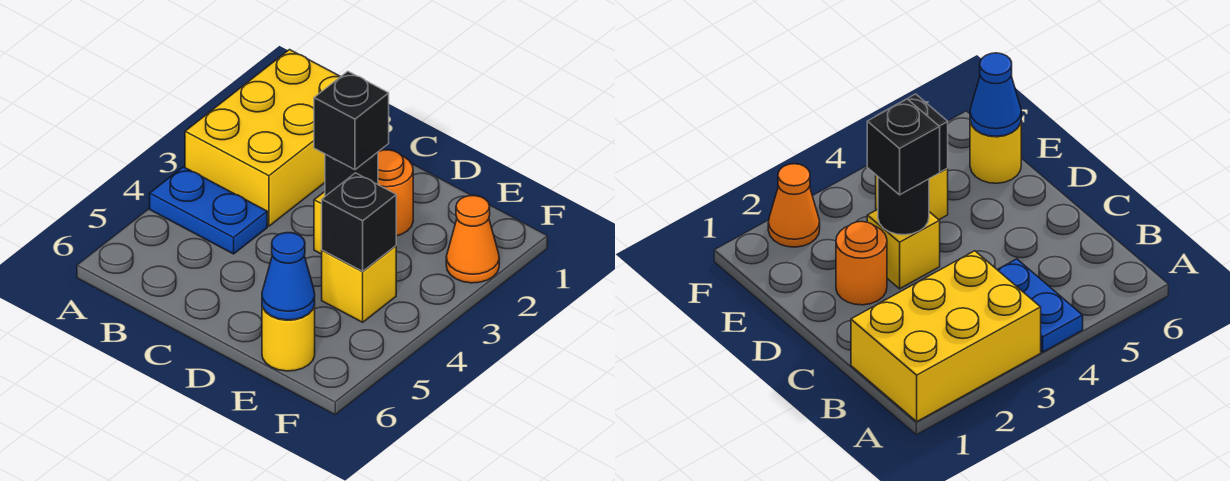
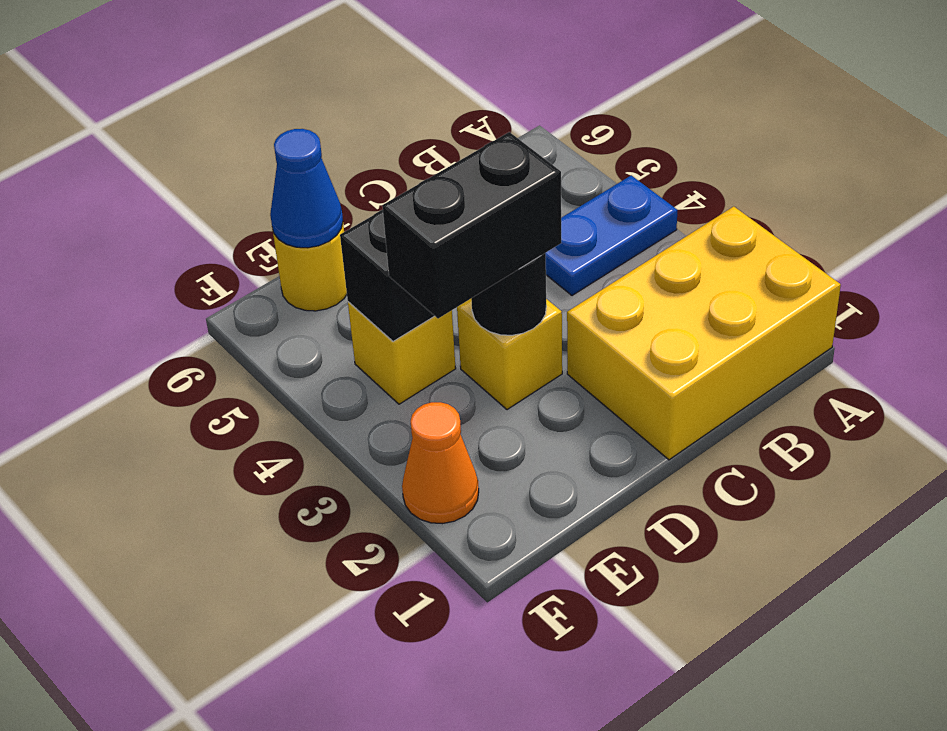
yellow brick A1:B3 level 1 -> yellow brick A1:C2 level 1
orange round brick D2 level 1 -> none
black brick D3 level 3 -> black brick D3:E3 level 3

